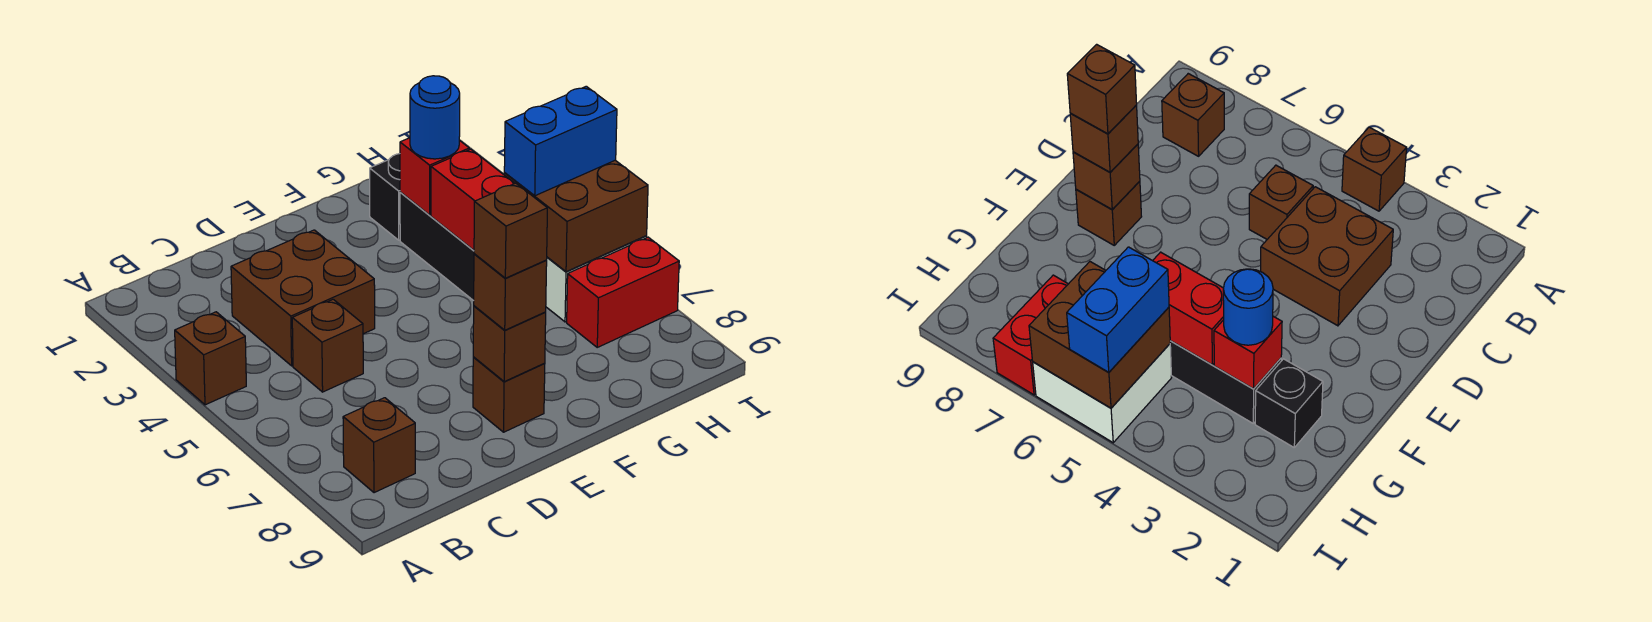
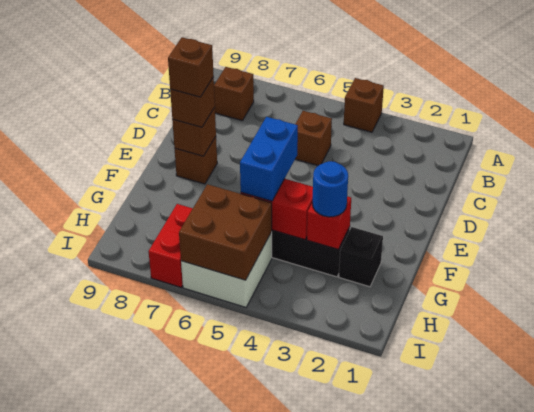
brown brick C3:D4 level 1 -> none
blue brick H5:I5 level 3 -> blue brick F5:G5 level 3

